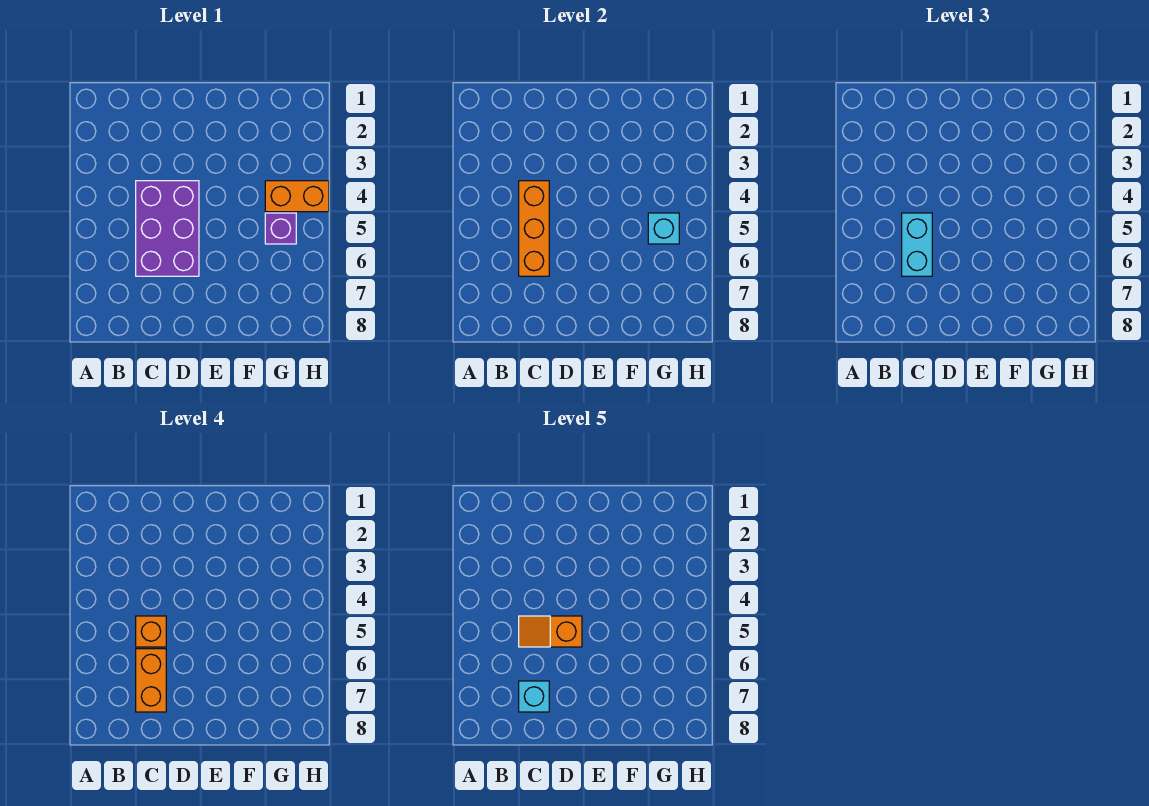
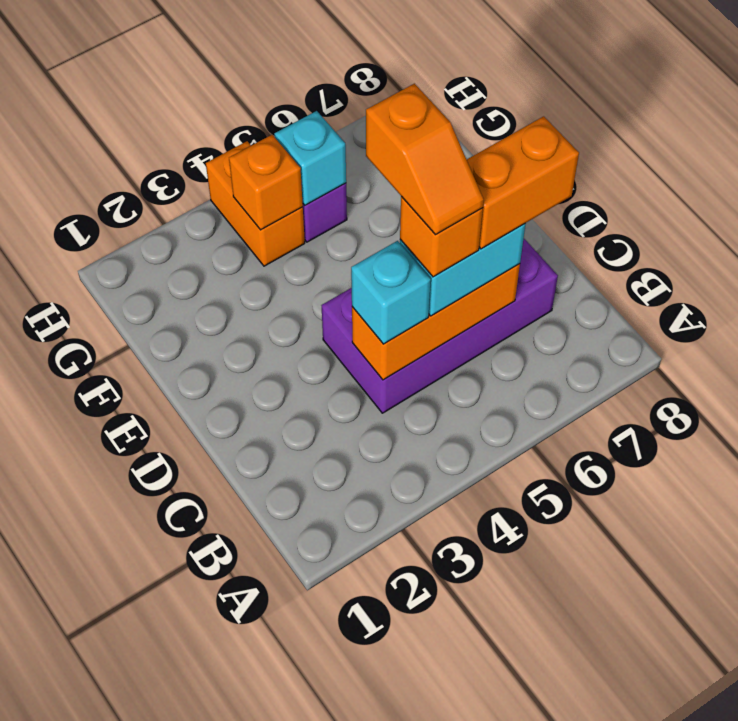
purple brick C4:D6 level 1 -> purple brick C4:D7 level 1
cyan brick C7 level 5 -> cyan brick C4 level 3
none -> orange brick G4 level 2

